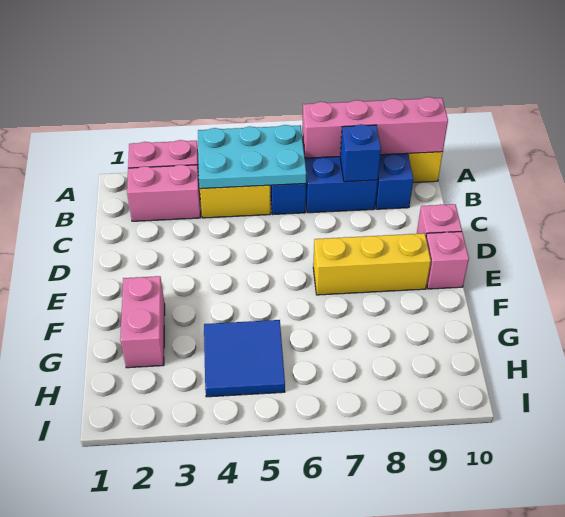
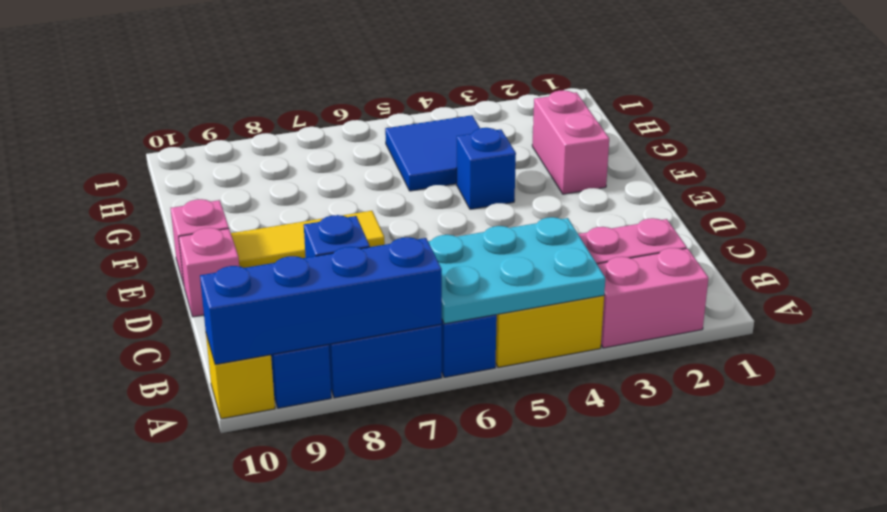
pink brick A7:A10 level 2 -> blue brick A7:A10 level 2
yellow brick E7:E9 level 1 -> yellow tile E7:E9 level 1
none -> blue brick F4 level 1

